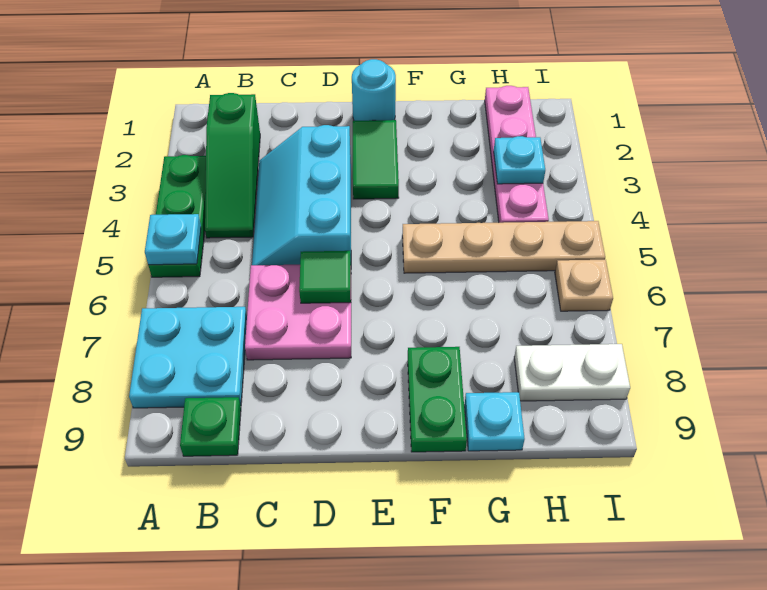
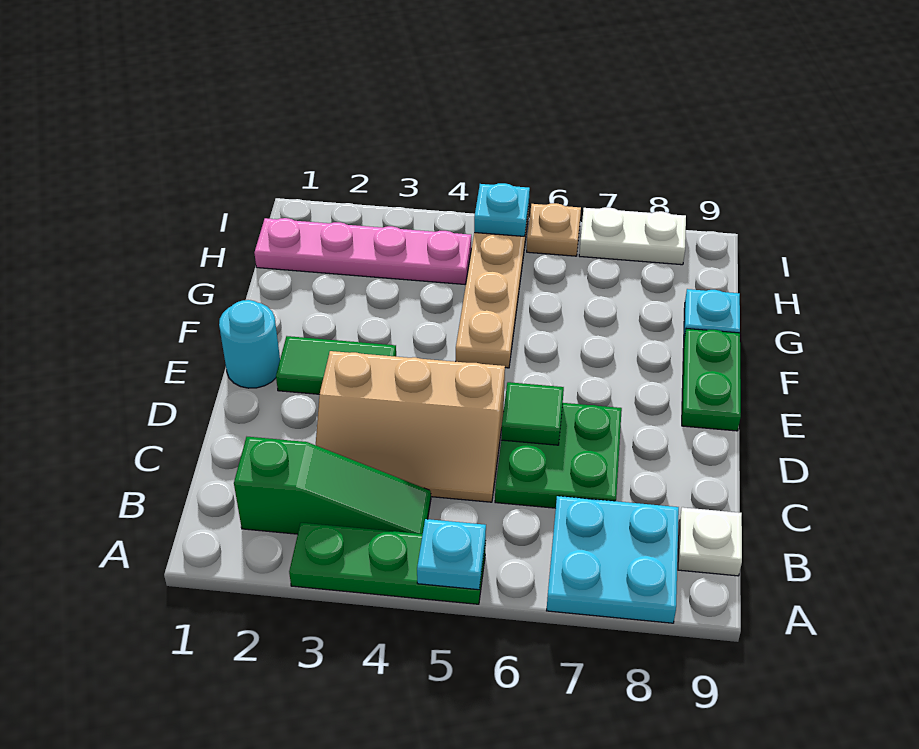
green plate B9 level 1 -> white plate B9 level 1
cyan slope C3:D5 level 1 top D -> tan slope C3:D5 level 1 top D
pink plate C6:D7 level 1 -> green plate C6:D7 level 1
green plate F8:F9 level 1 -> green plate E9:F9 level 1
cyan plate H3 level 2 -> cyan plate I5 level 2
white plate H8:I8 level 1 -> white plate I7:I8 level 1

